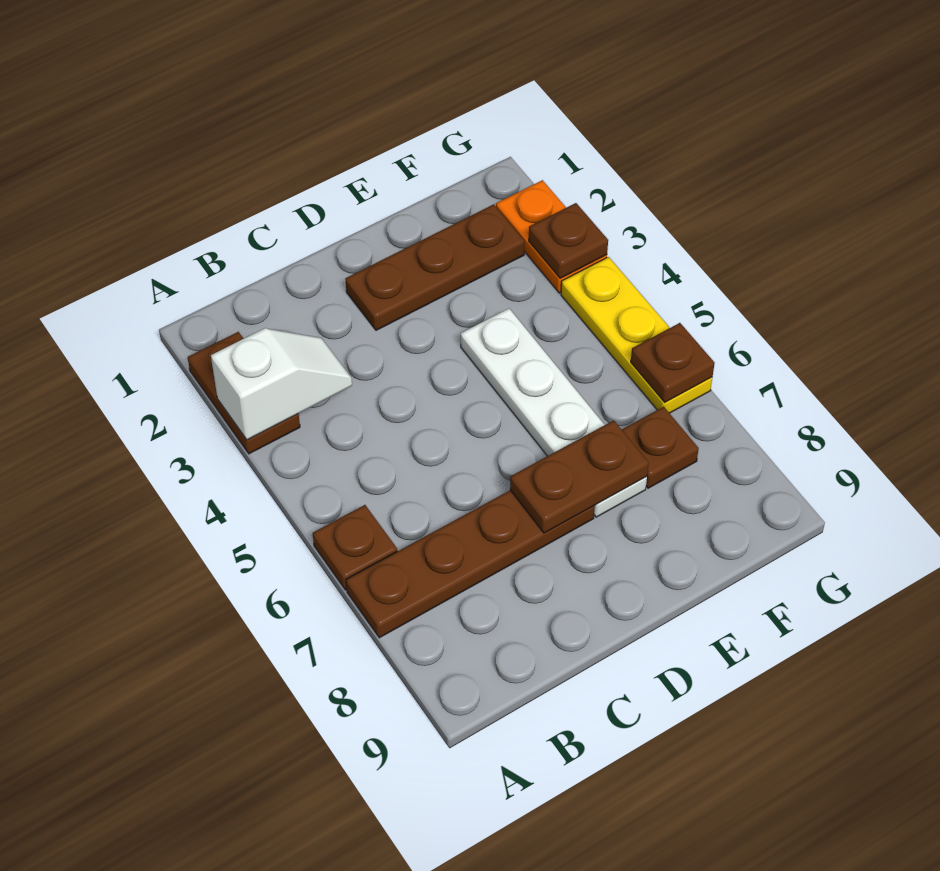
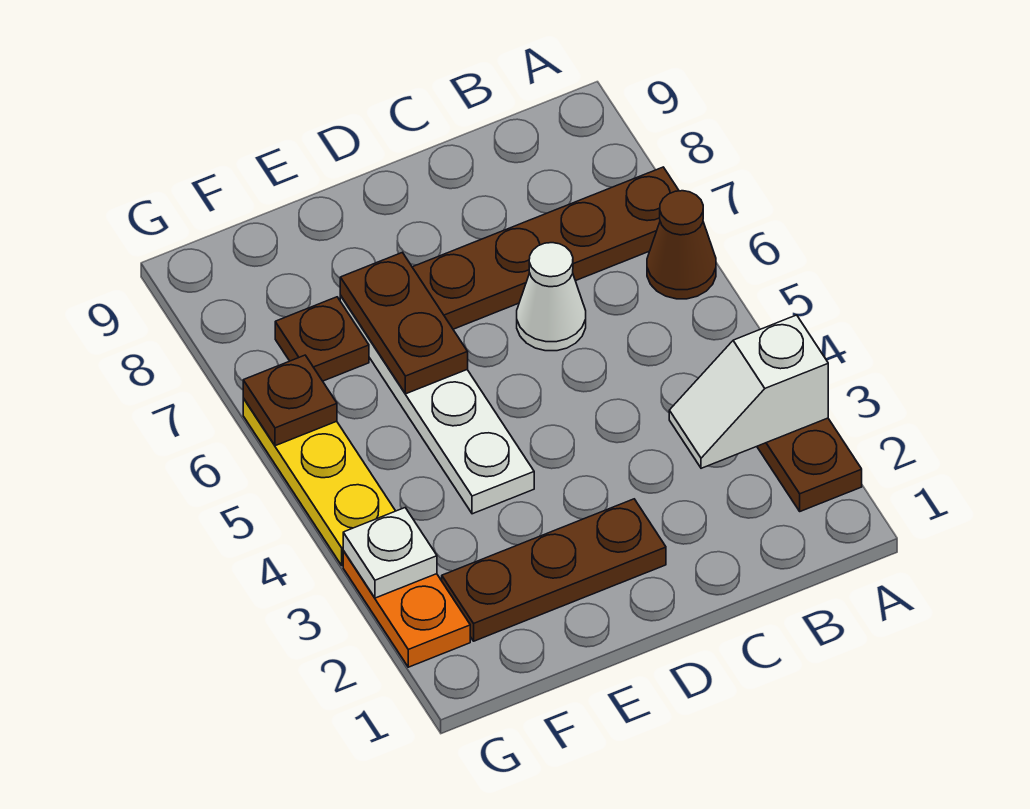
brown plate A6 level 1 -> brown cone A6 level 1
none -> white cone C6 level 1
brown plate D7:E7 level 2 -> brown plate E6:E7 level 2
brown plate G3 level 2 -> white plate G3 level 2

